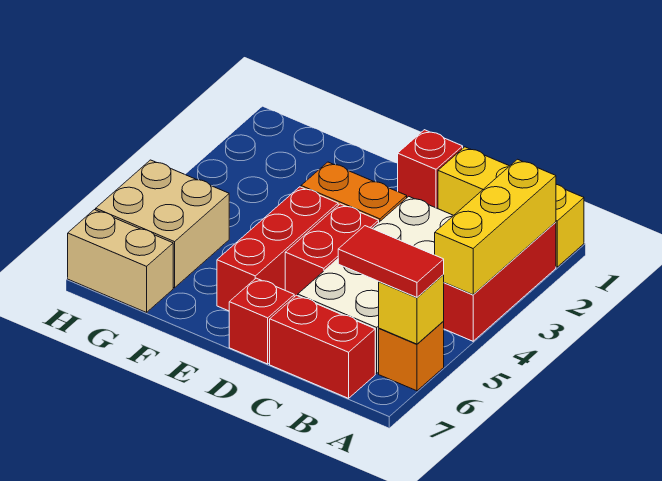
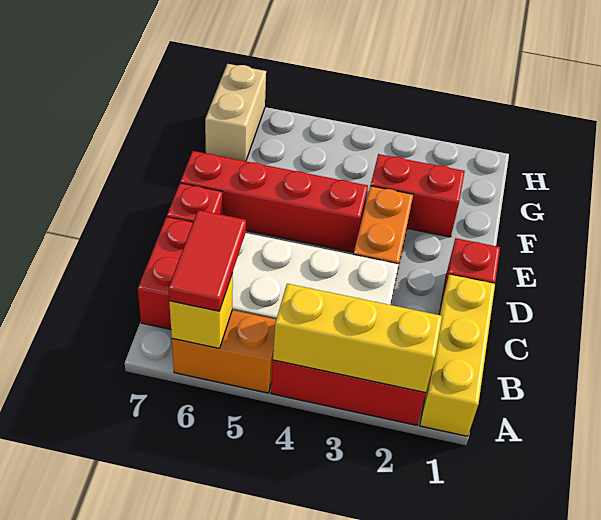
orange brick A6 level 1 -> orange brick A5:A6 level 1
red brick D4:D5 level 1 -> red brick F2:F3 level 1
red brick E4:E6 level 1 -> red brick E4:E7 level 1
tan brick G5:H6 level 1 -> none

